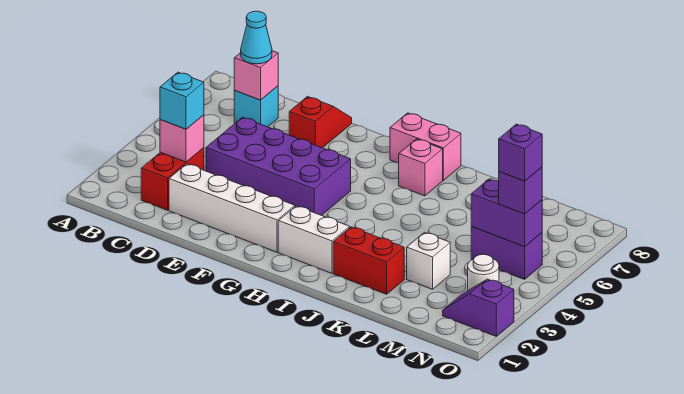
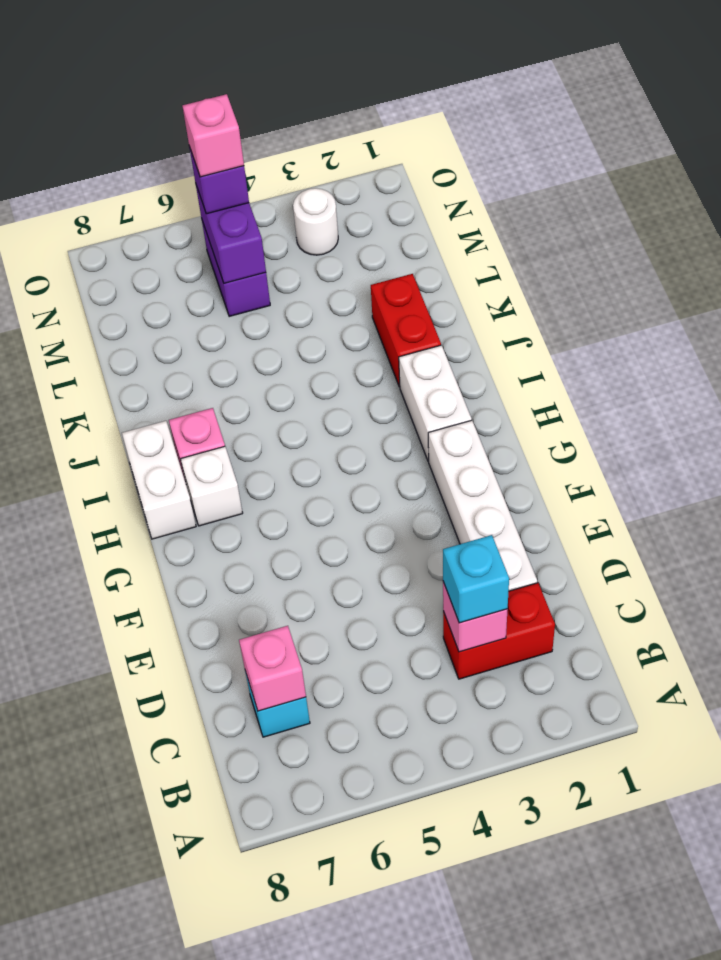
cyan cone C7 level 3 -> none
purple brick D4:G5 level 1 -> none
red slope E7:E8 level 1 top 7 -> none
pink brick H8:I8 level 1 -> white brick H8:I8 level 1
white brick L3 level 1 -> white brick H7 level 1
purple slope N2:O2 level 1 top O -> none
purple brick N5 level 4 -> pink brick N5 level 4

